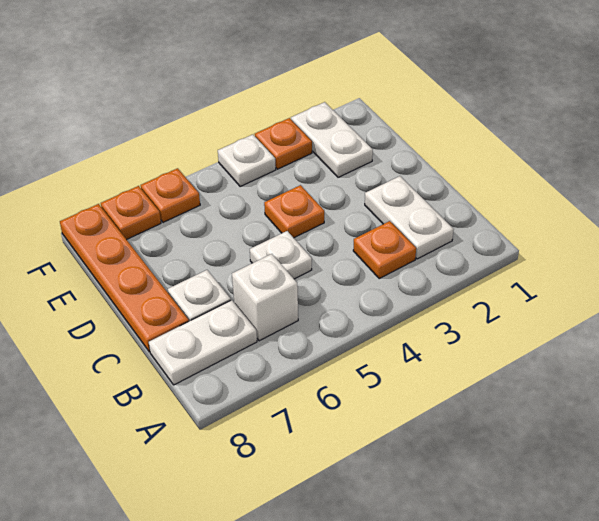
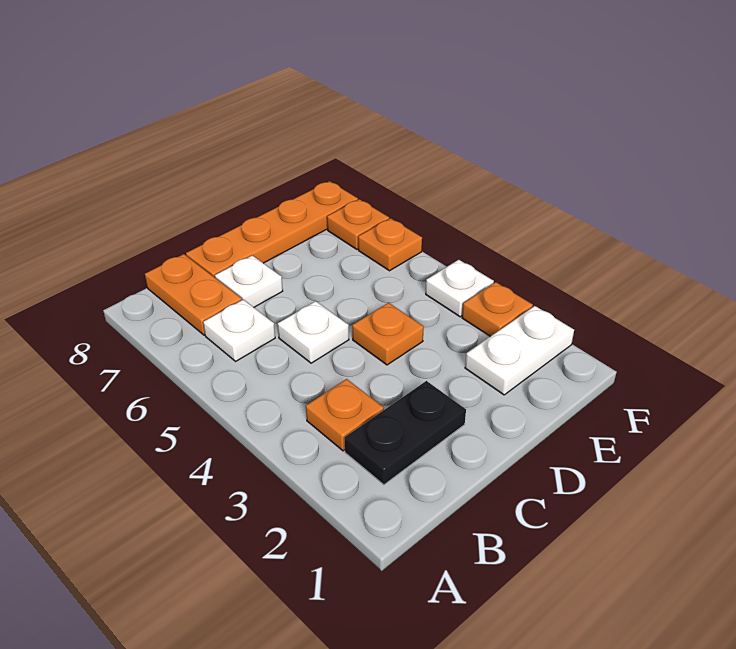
white plate B2:C2 level 1 -> black plate B2:C2 level 1
white brick B6 level 1 -> white plate B6 level 1
white plate B7:B8 level 1 -> orange plate B7:B8 level 1

